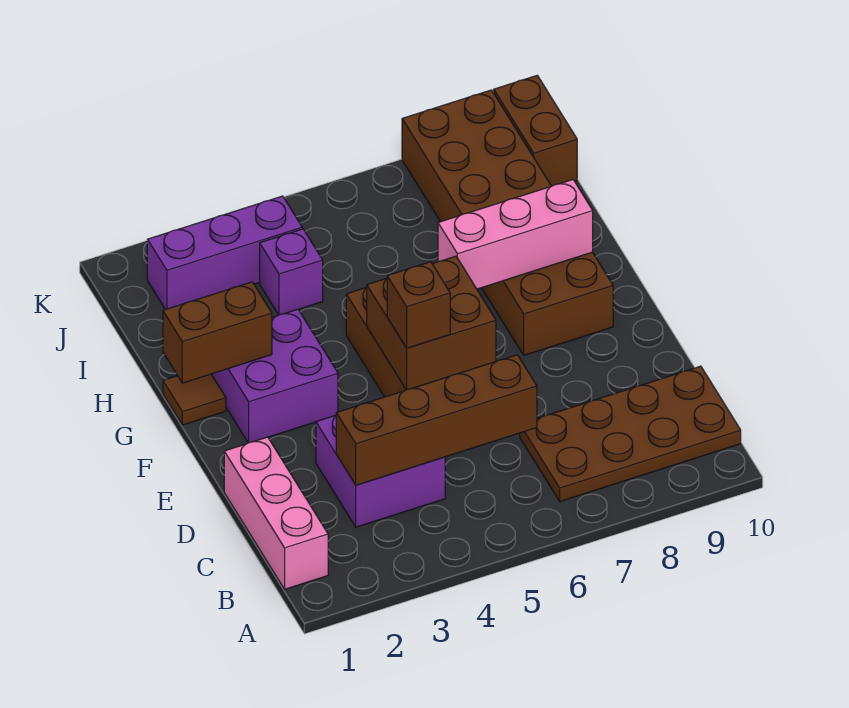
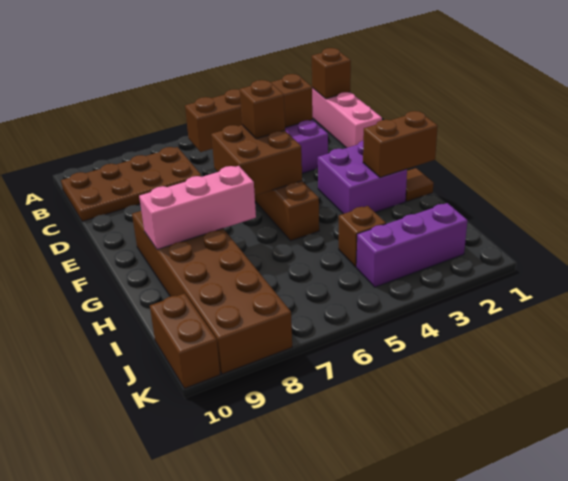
none -> brown brick B1 level 2
purple brick I4 level 1 -> brown brick I4 level 1

